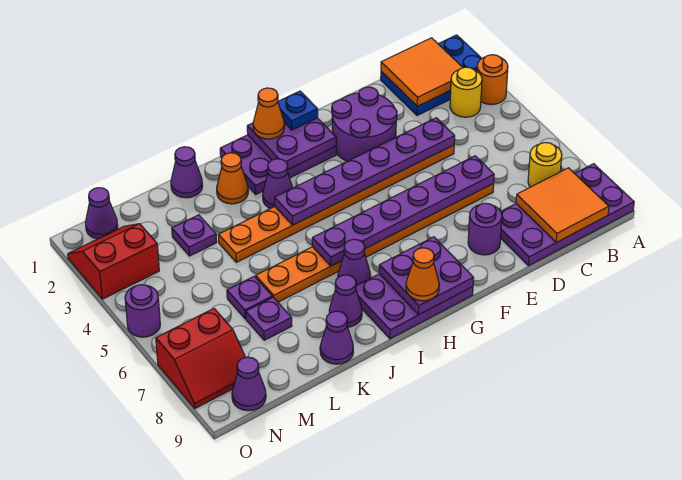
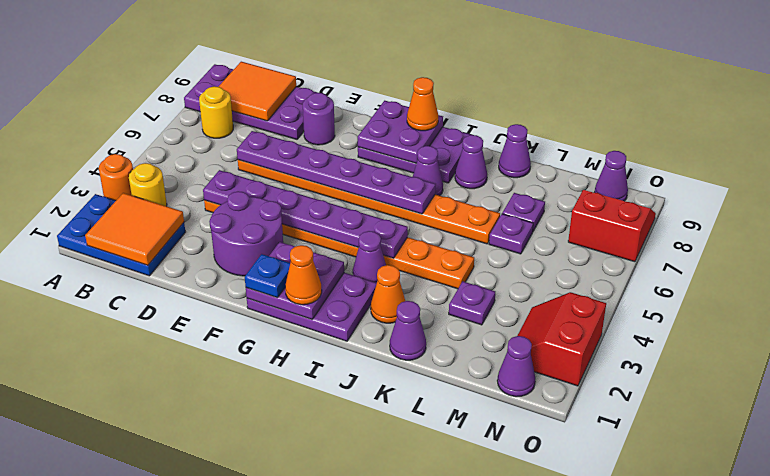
red slope N2:O3 level 1 top 3 -> red slope N2:O3 level 1 top O
purple round brick O5 level 1 -> none

